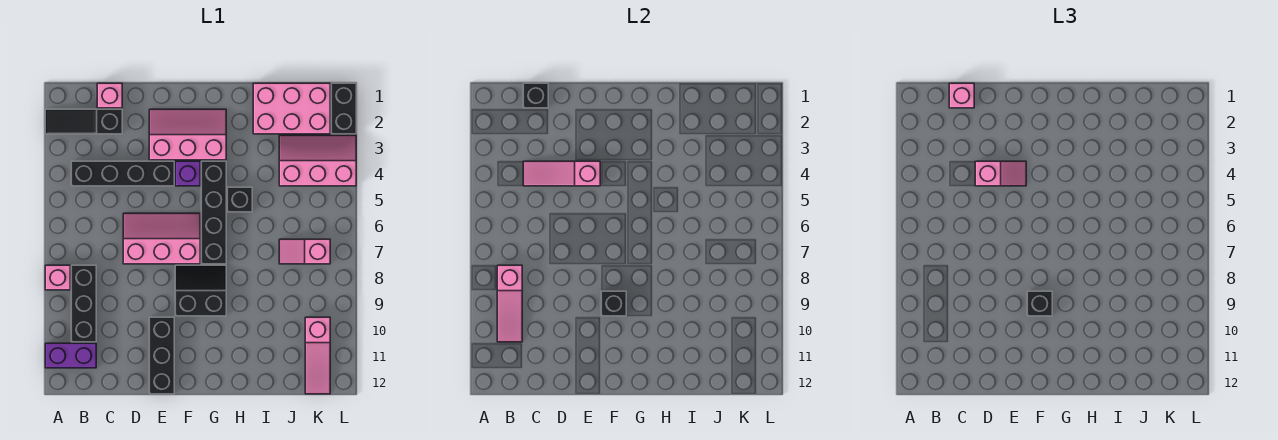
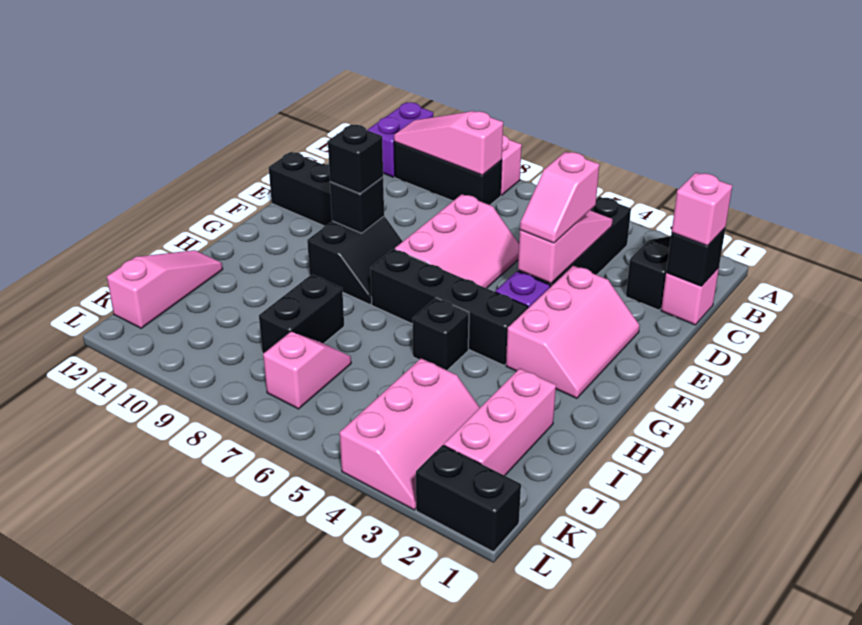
pink brick I1:K2 level 1 -> pink brick I2:K2 level 1
none -> black brick I8:J8 level 1
pink slope K10:K12 level 1 top 10 -> pink slope I12:K12 level 1 top K

